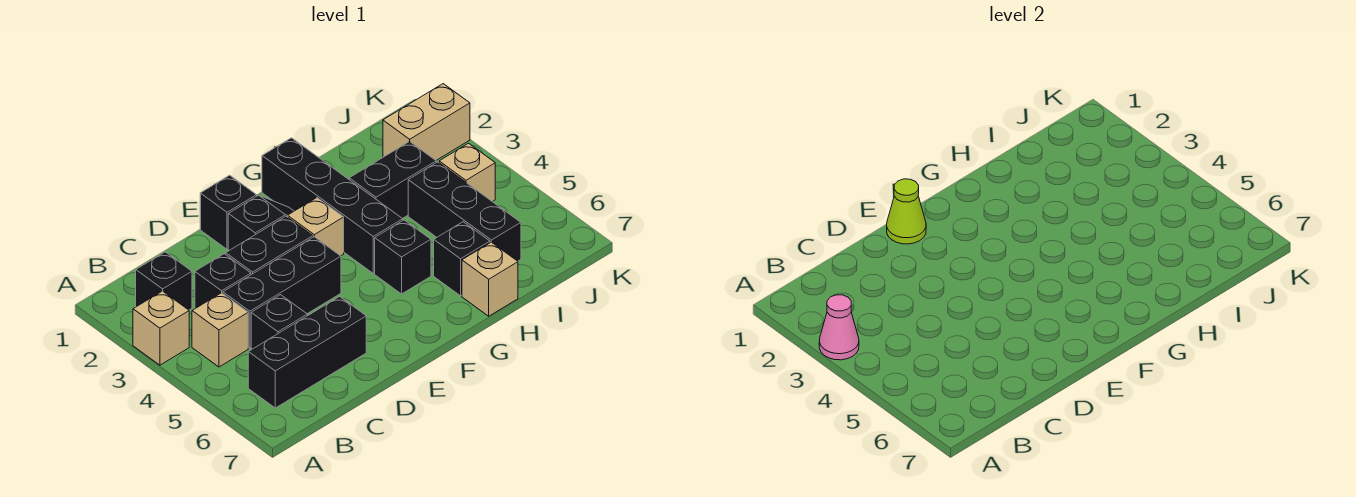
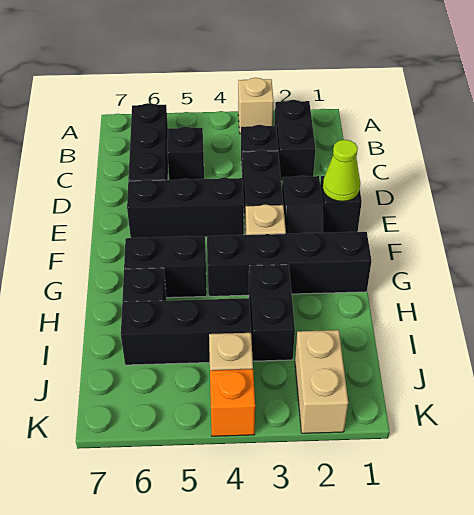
pink cone A3 level 2 -> none
black brick B2 level 1 -> black brick B2:C2 level 1
tan brick B4 level 1 -> none
black brick C4:E4 level 1 -> black brick E4:E6 level 1
black brick G5 level 1 -> black brick G5:G6 level 1
tan brick H7 level 1 -> none
none -> orange brick K4 level 1

